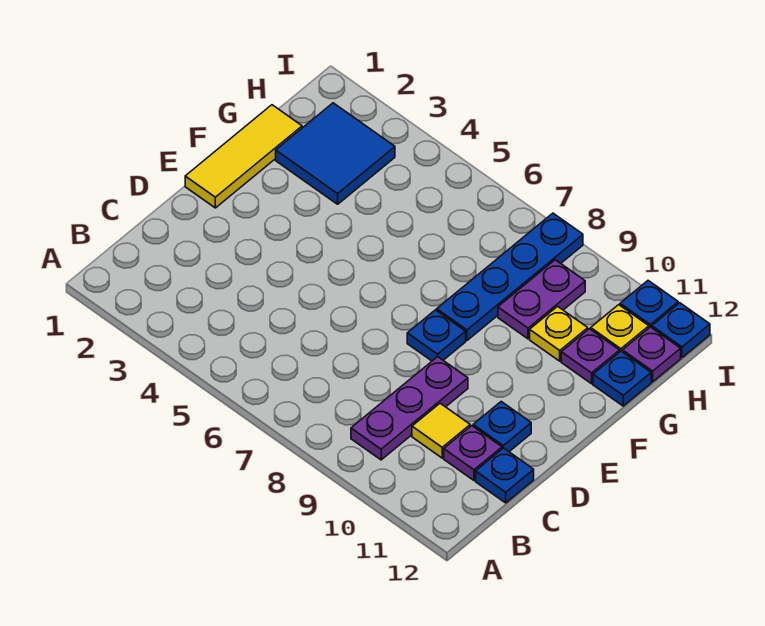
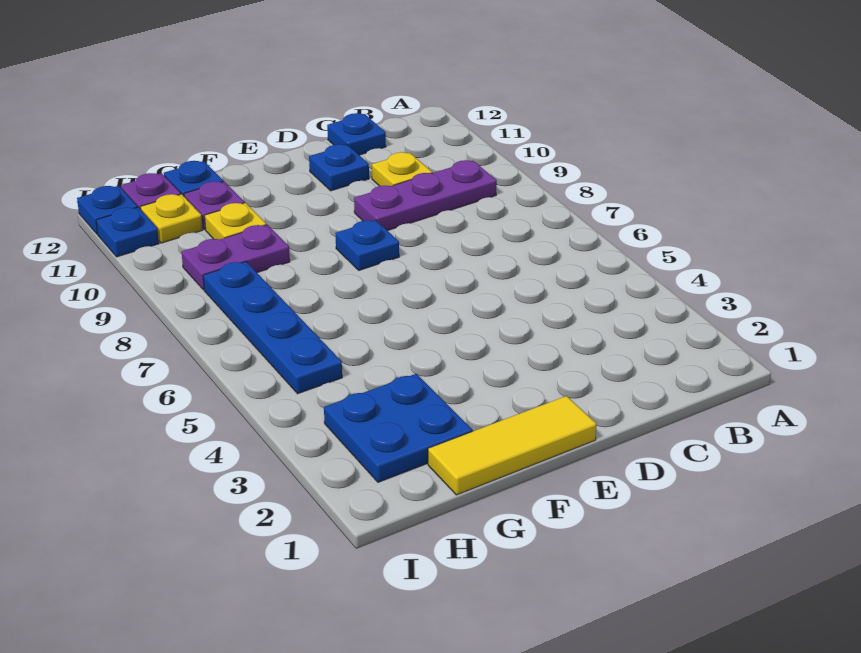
yellow tile C10 level 1 -> yellow plate C10 level 1
purple plate C11 level 1 -> none
blue plate F8:I8 level 1 -> blue plate H5:H8 level 1
blue tile G2:H3 level 1 -> blue plate G2:H3 level 1

